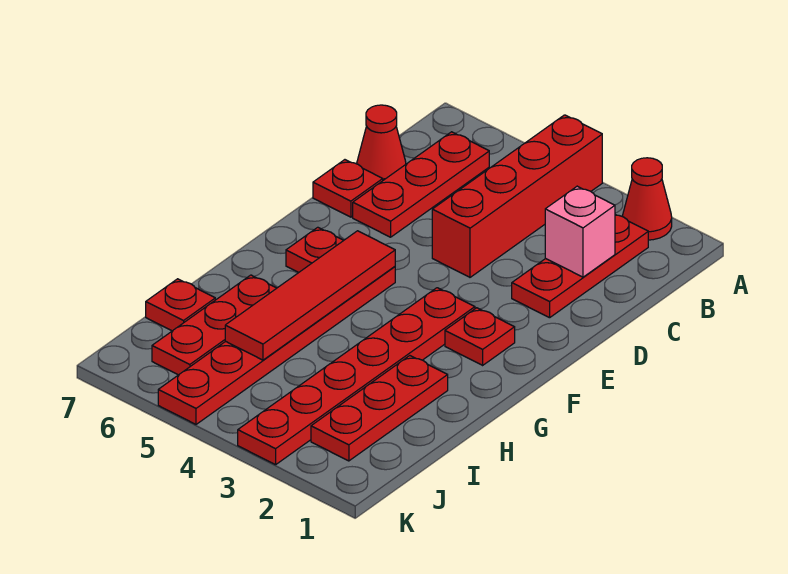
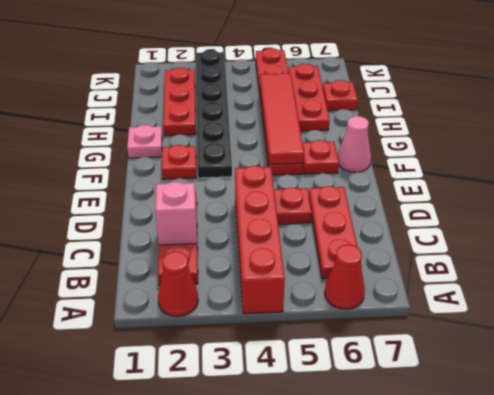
red cone C7 level 1 -> red cone A6 level 1
red plate D7 level 1 -> red plate D5 level 1
red plate F3:K3 level 1 -> black plate F3:K3 level 1
none -> pink cone F7 level 1
none -> pink plate G1 level 1

